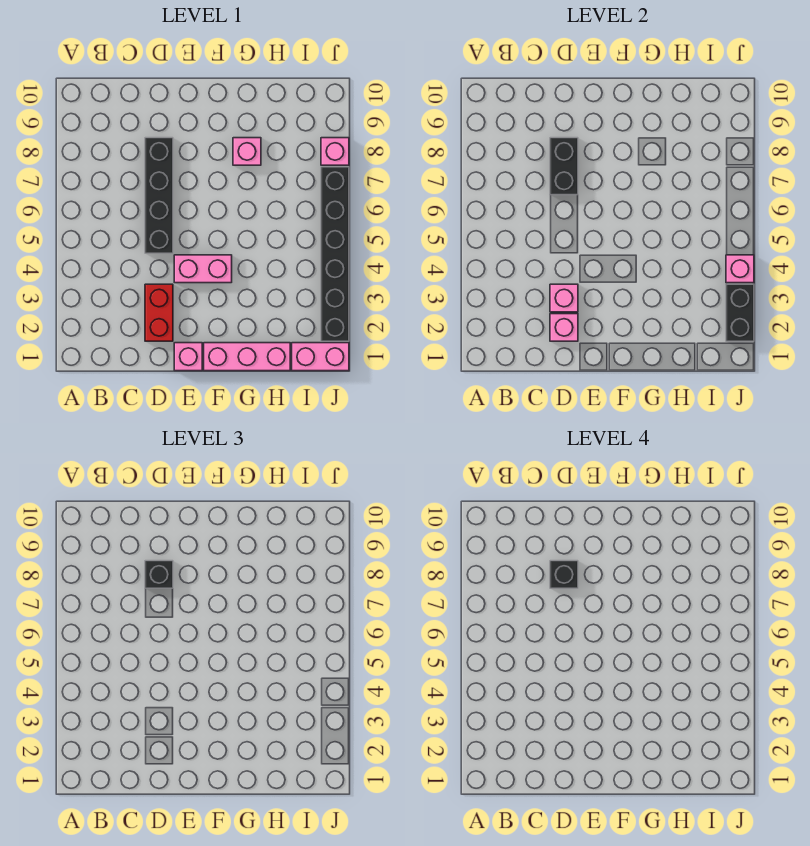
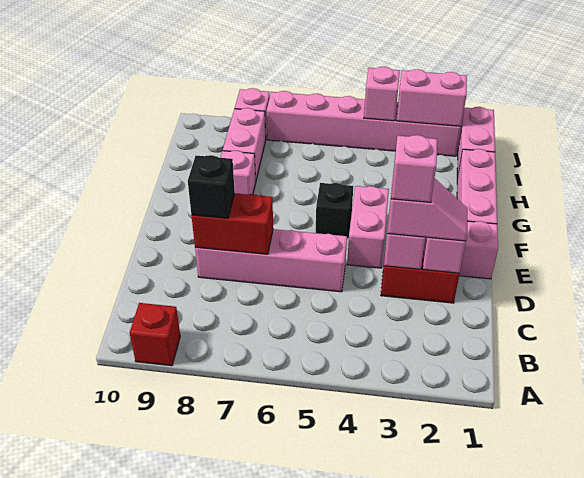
none -> red brick A9 level 1
none -> pink slope D2:D3 level 3 top 3
none -> pink brick D3 level 4
black brick D5:D8 level 1 -> pink brick D5:D8 level 1
black brick D7:D8 level 2 -> red brick D7:D8 level 2
black brick D8 level 4 -> black brick F5 level 1
none -> pink brick H8:I8 level 1
black brick J2:J7 level 1 -> pink brick J2:J7 level 1
black brick J2:J3 level 2 -> pink brick J2:J3 level 2

